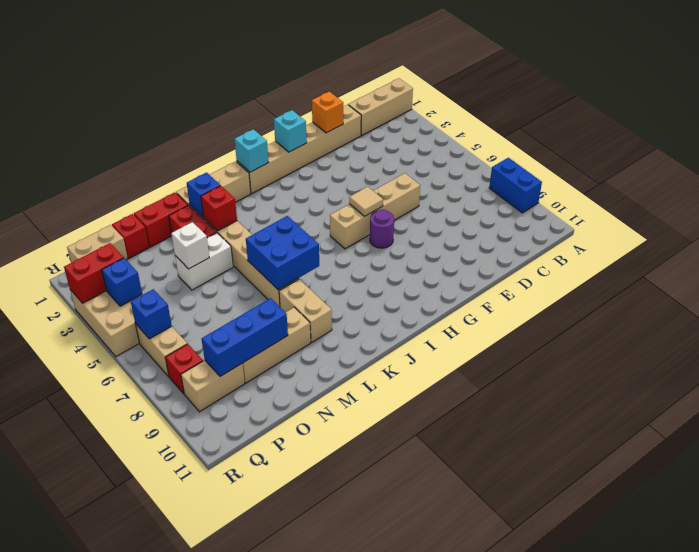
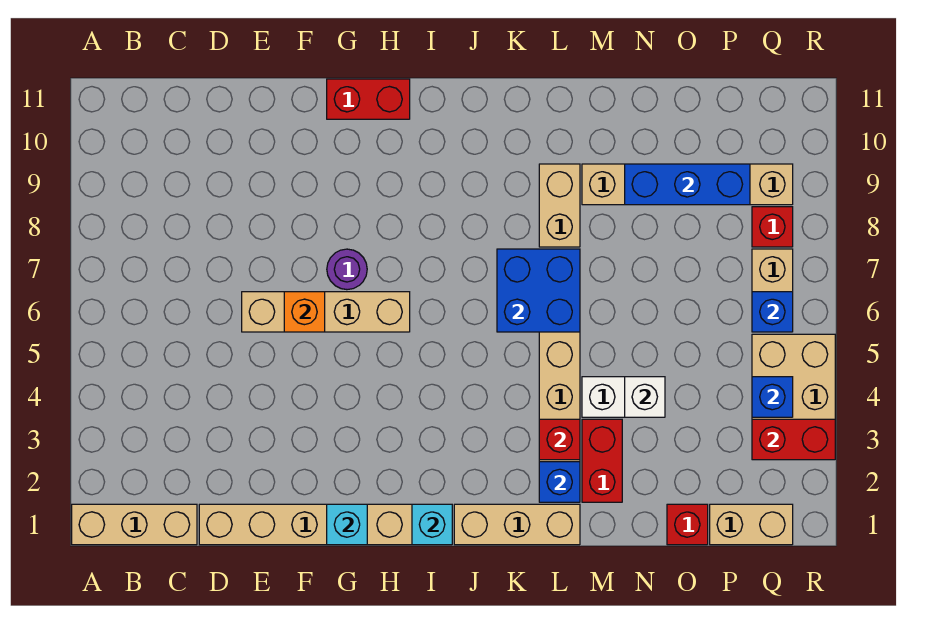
blue brick A8:A9 level 1 -> none
orange brick E1 level 2 -> orange brick F6 level 2
tan tile G6 level 2 -> none
red brick M1:N1 level 1 -> red brick G11:H11 level 1

